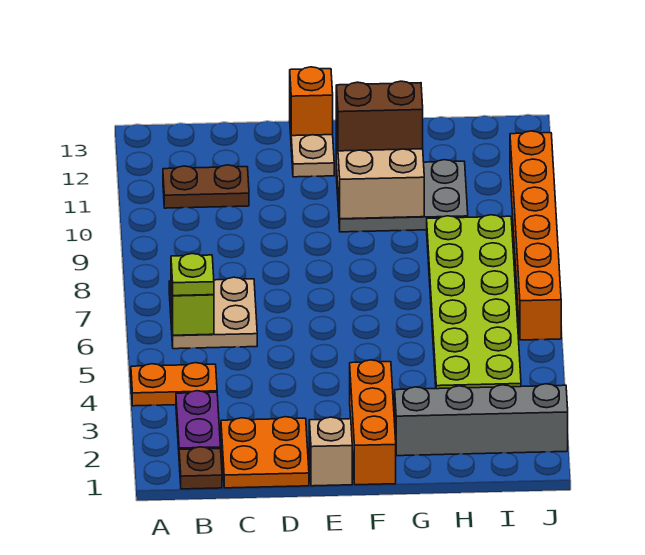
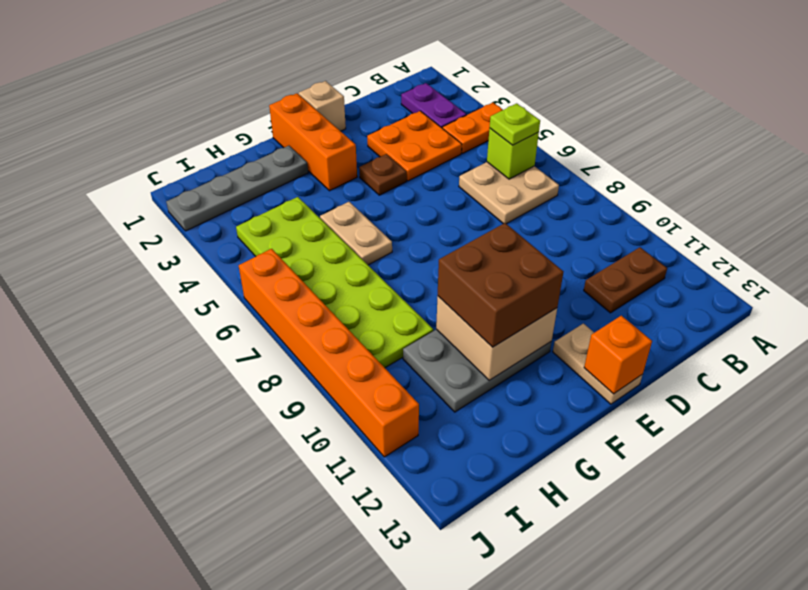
brown plate B1 level 1 -> brown plate E4 level 1
orange plate C1:D2 level 1 -> orange plate C3:D4 level 1
brown brick F11:G11 level 3 -> brown brick F10:G11 level 3
grey brick G2:J2 level 1 -> grey plate G2:J2 level 1
none -> tan plate G5:G6 level 1

